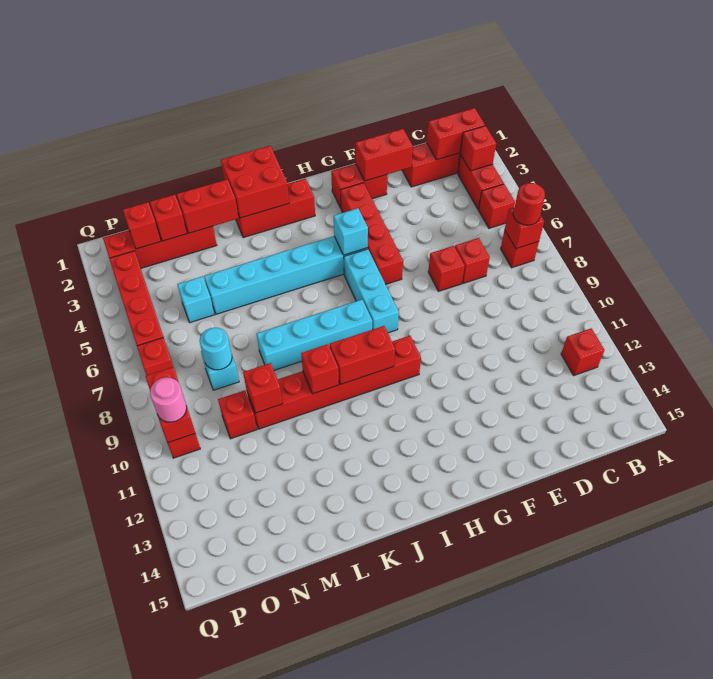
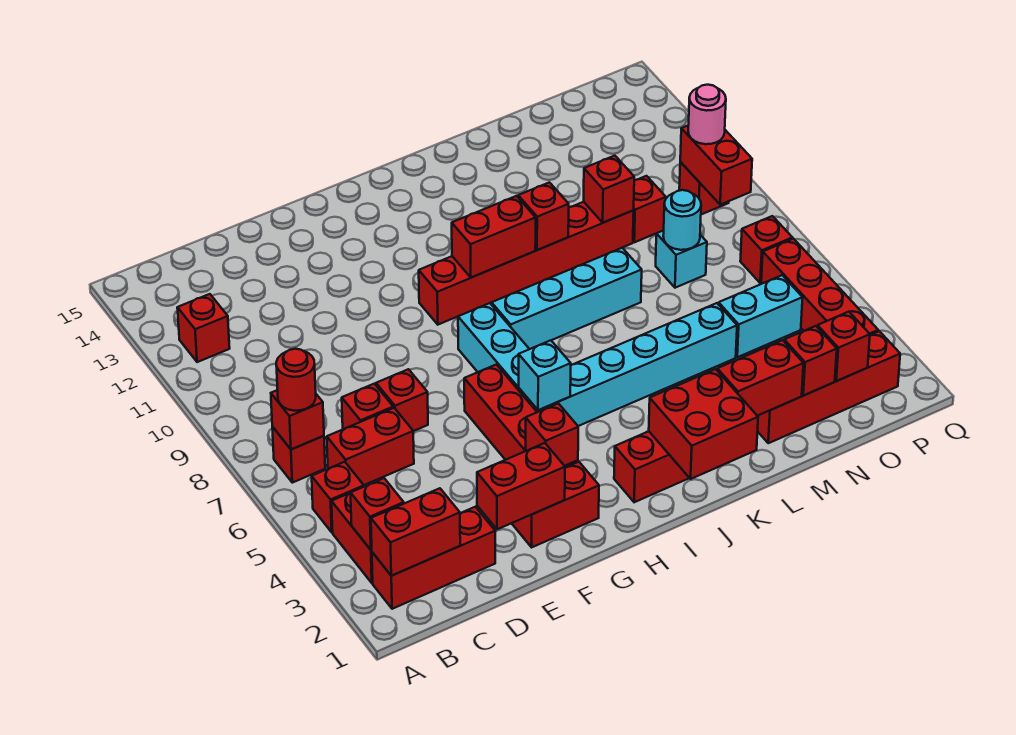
none -> red brick C6:D6 level 1
none -> red brick G3 level 2
cyan brick N5 level 1 -> cyan brick N5:O5 level 1

